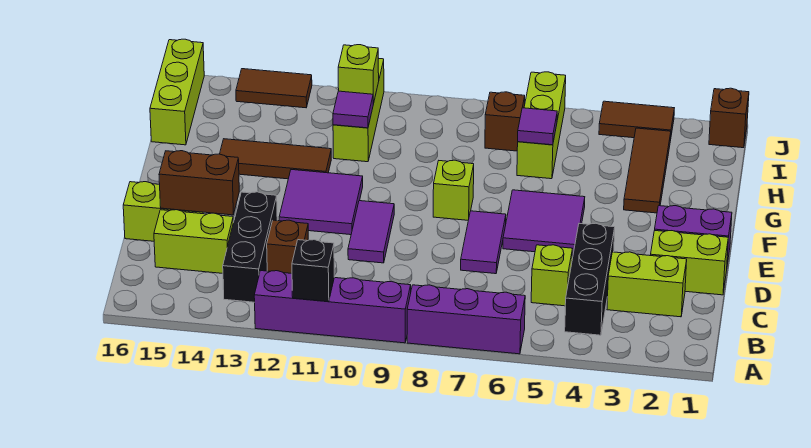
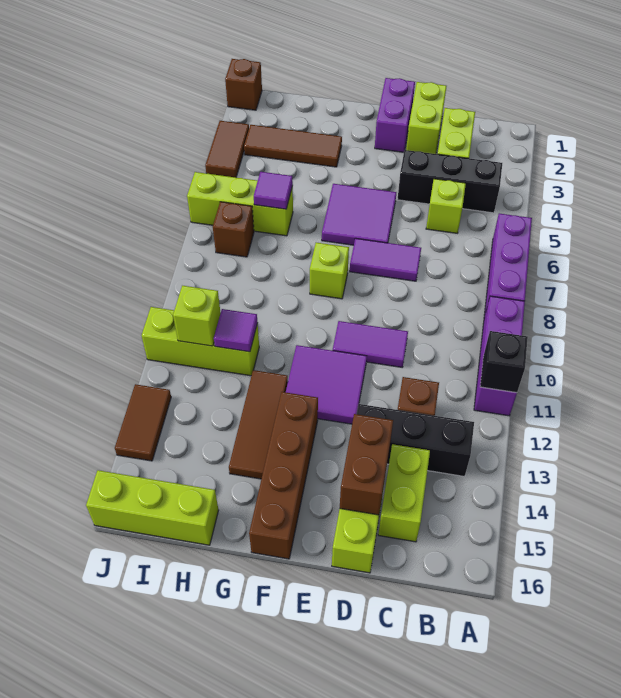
purple brick A9:A12 level 1 -> purple brick A9:A11 level 1
none -> brown brick F13:F16 level 1

